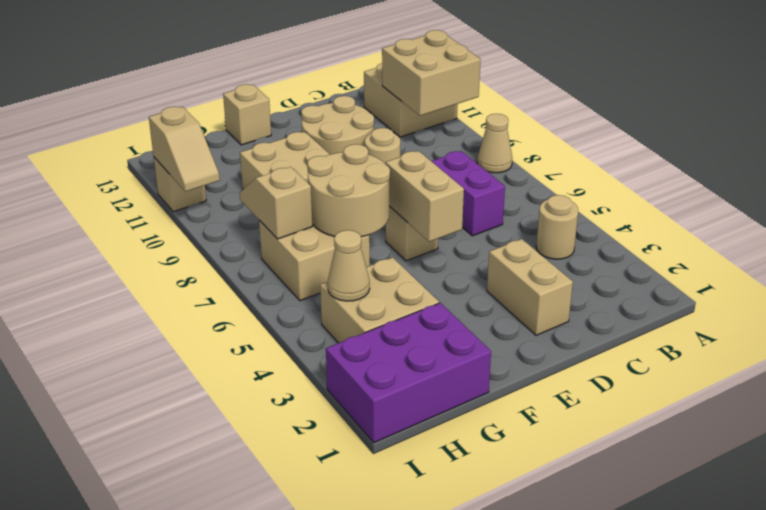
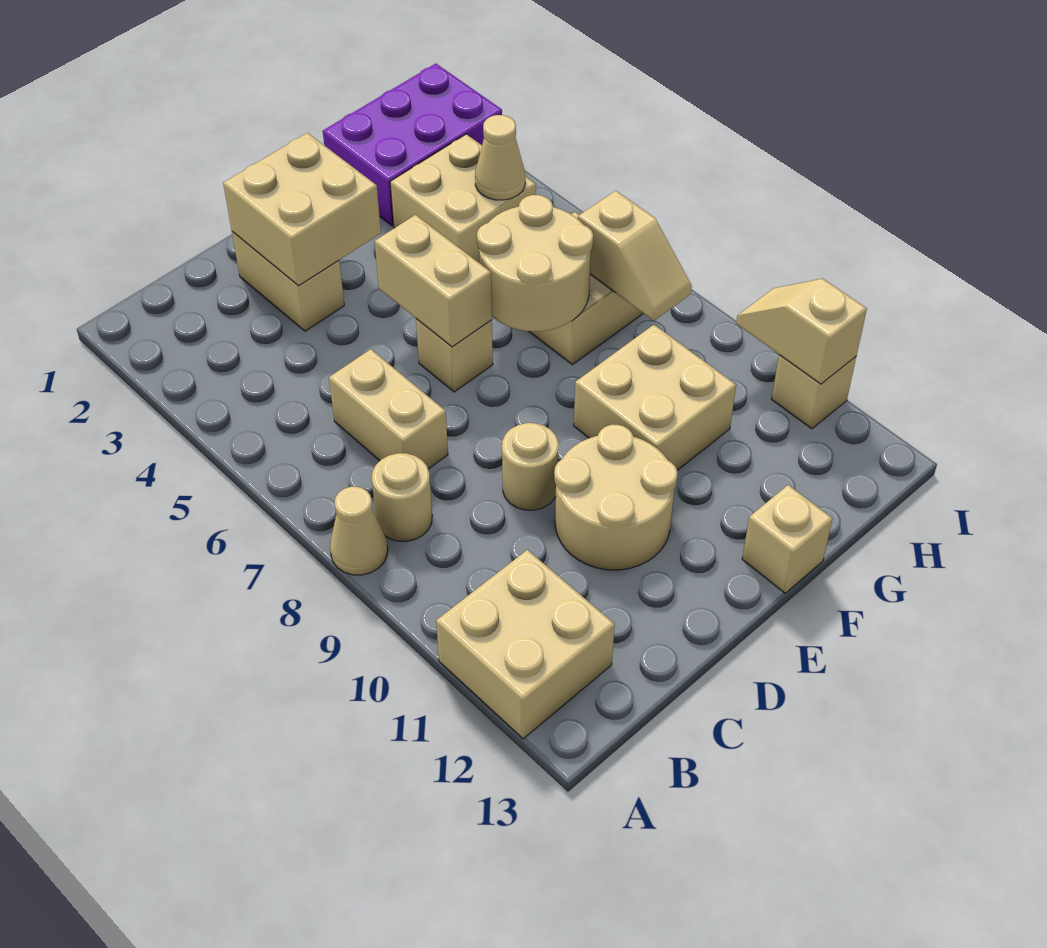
tan brick A10:B11 level 2 -> tan brick D2:E3 level 2
tan round brick B4 level 1 -> tan round brick B8 level 1
purple brick C6:C7 level 1 -> tan brick C6:C7 level 1

